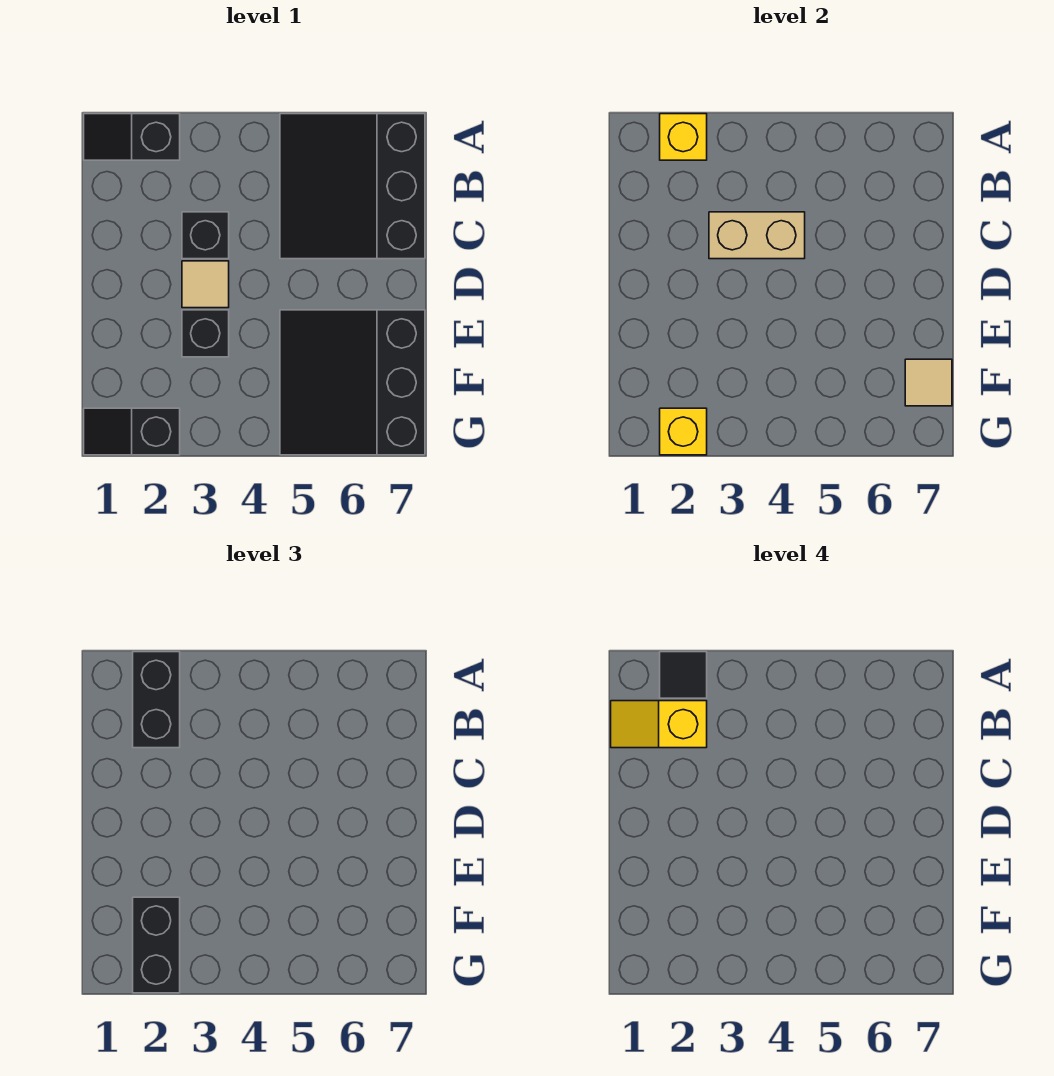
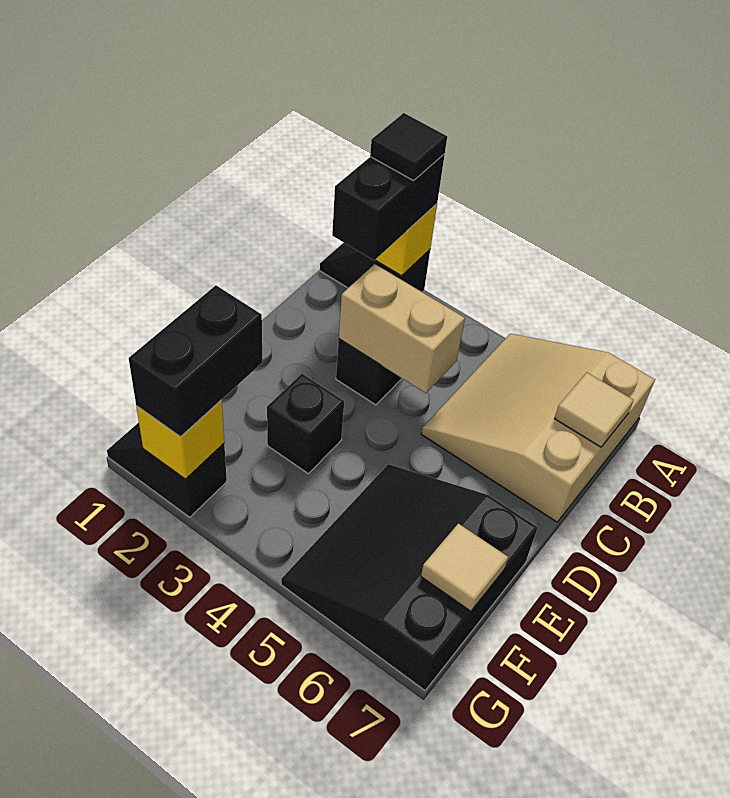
black slope A5:C7 level 1 top 7 -> tan slope A5:C7 level 1 top 7
yellow slope B1:B2 level 4 top 2 -> none
tan tile D3 level 1 -> tan tile B7 level 2

